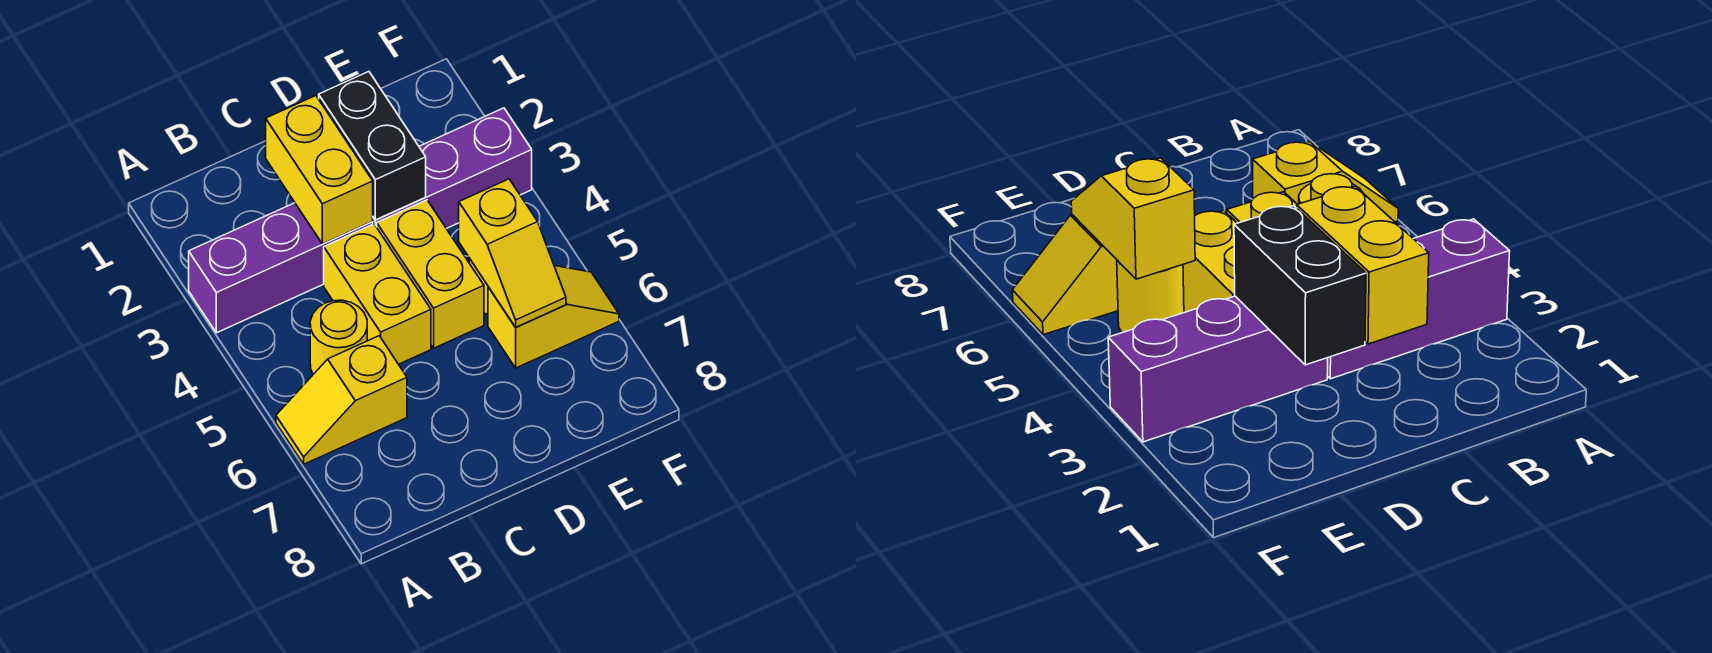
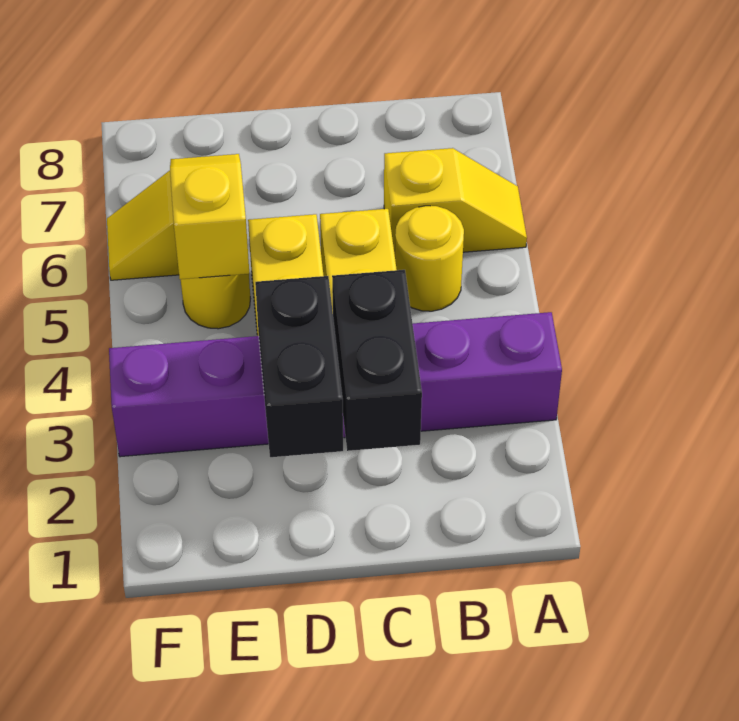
yellow brick C2:C3 level 2 -> black brick C2:C3 level 2

